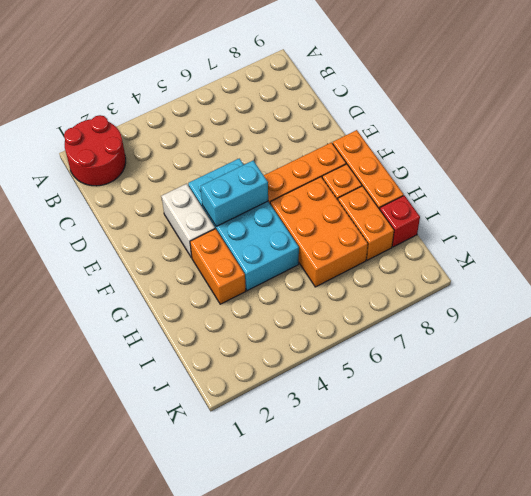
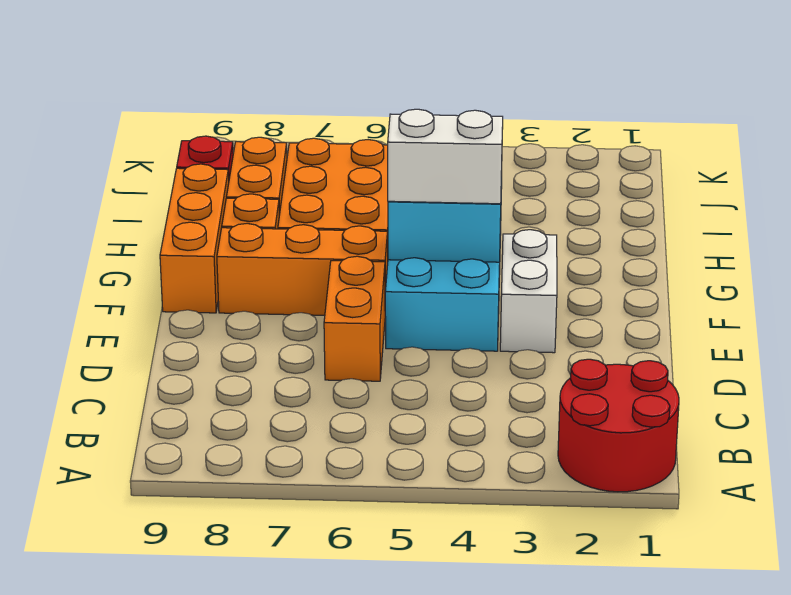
none -> white brick F4:F5 level 3
orange brick G3:H3 level 1 -> orange brick D6:E6 level 1

